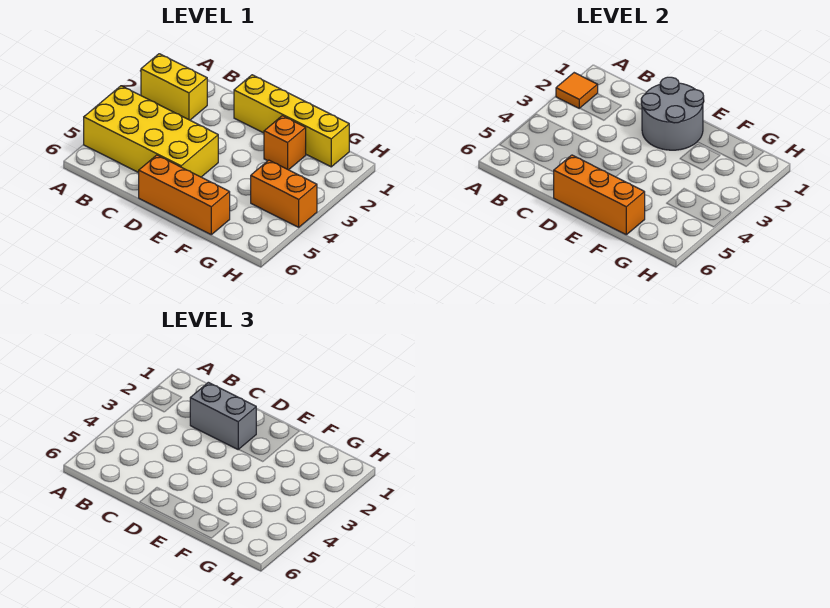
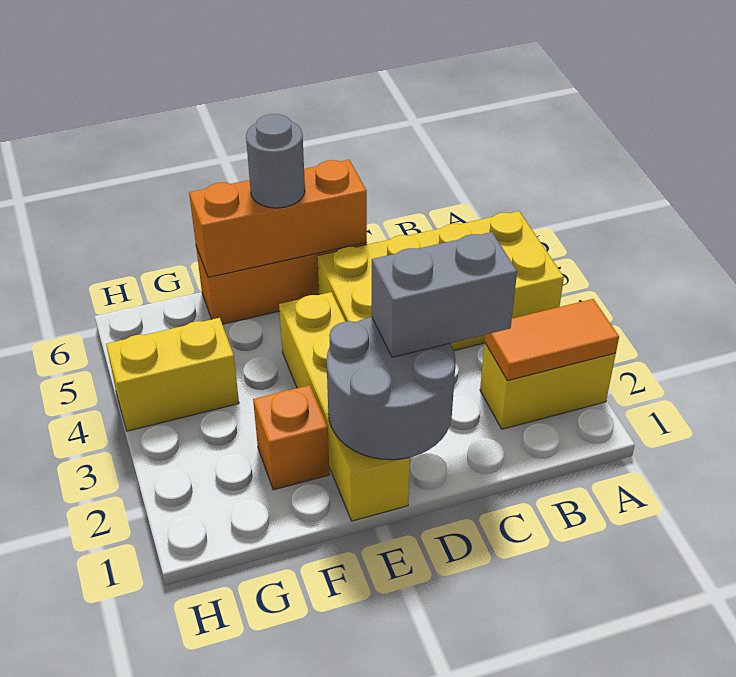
orange tile A2 level 2 -> orange tile A2:B2 level 2
yellow brick D1:G1 level 1 -> yellow brick E1:E4 level 1
none -> grey round brick E6 level 3
orange brick G4:H4 level 1 -> yellow brick G4:H4 level 1

